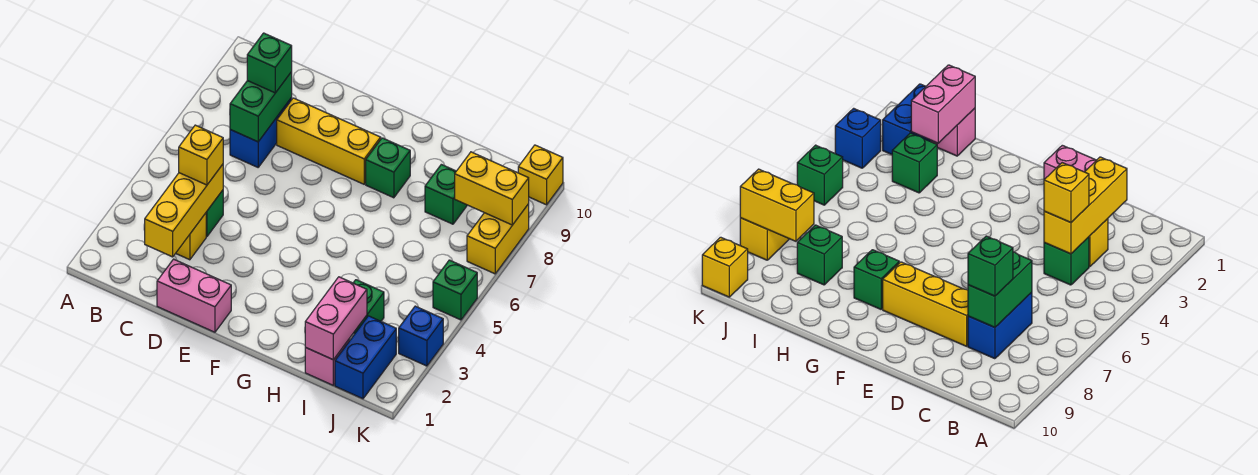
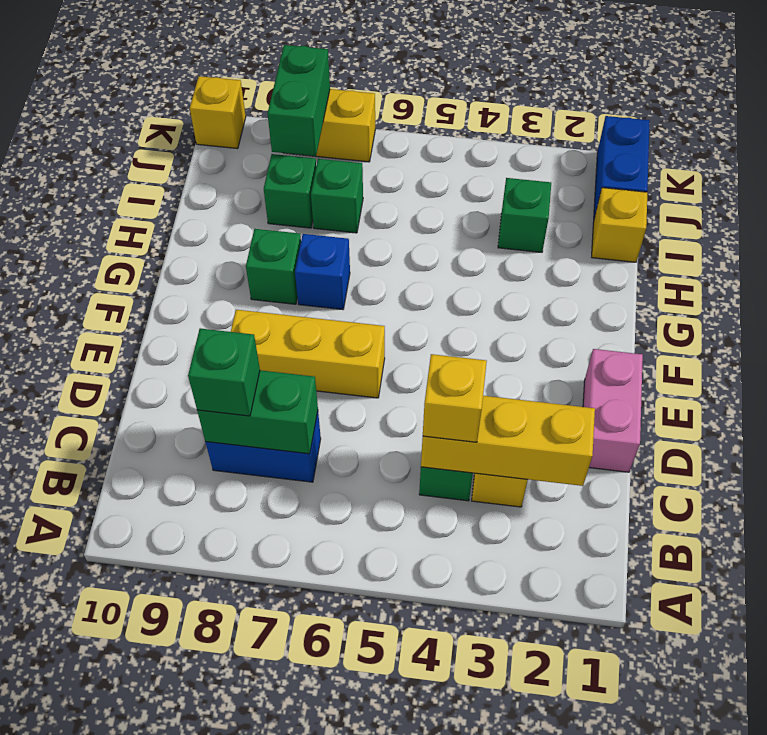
yellow brick D8:F8 level 1 -> yellow brick E6:E8 level 1
pink brick I1 level 1 -> yellow brick I1 level 1
pink brick I1:I2 level 2 -> none
blue brick J1:J2 level 1 -> blue brick J1:K1 level 1
yellow brick J8:K8 level 2 -> green brick J8:K8 level 2
blue brick K3 level 1 -> blue brick G7 level 1
green brick K5 level 1 -> green brick I7 level 1

